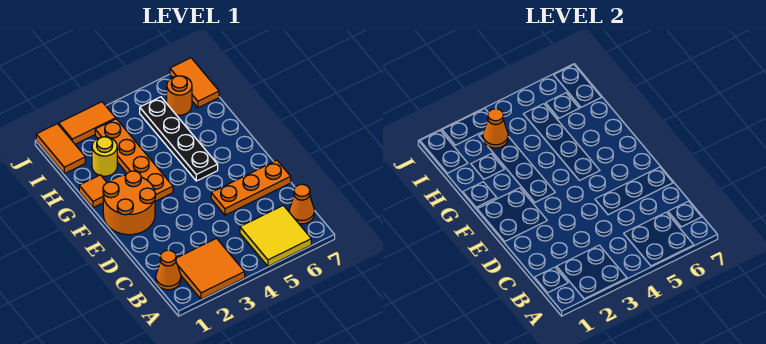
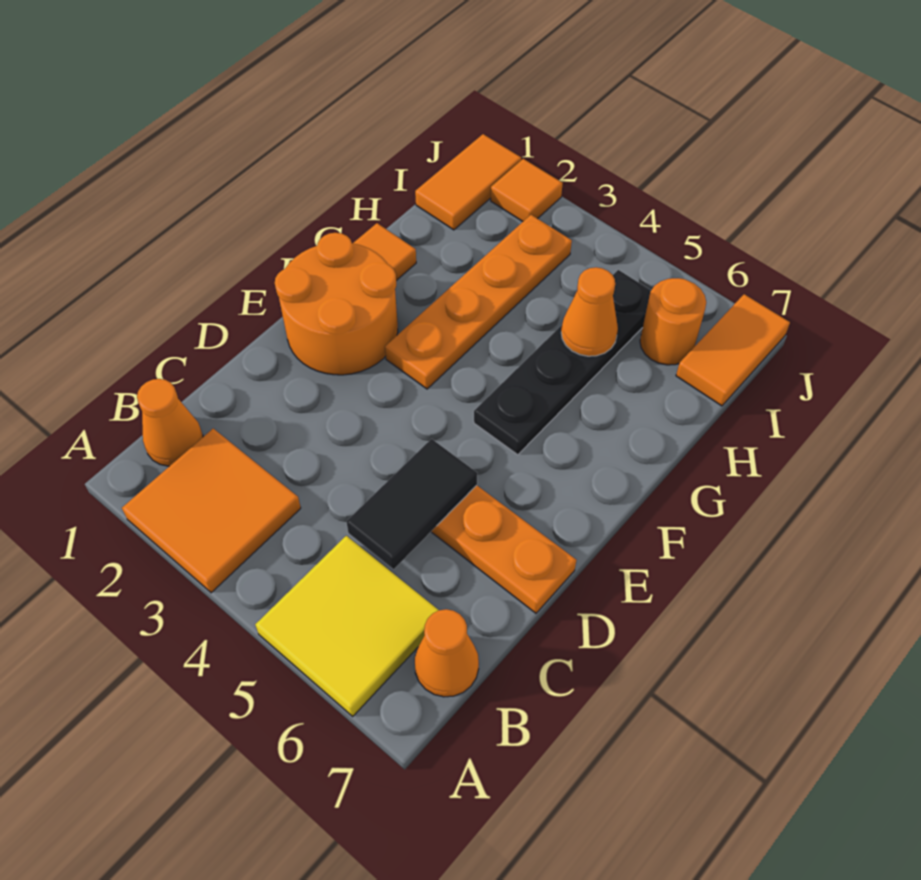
none -> black tile C5:D5 level 2
yellow round brick H2 level 1 -> none
orange cone I3 level 2 -> orange cone H5 level 2
orange tile J2:J3 level 1 -> orange tile J2 level 1

